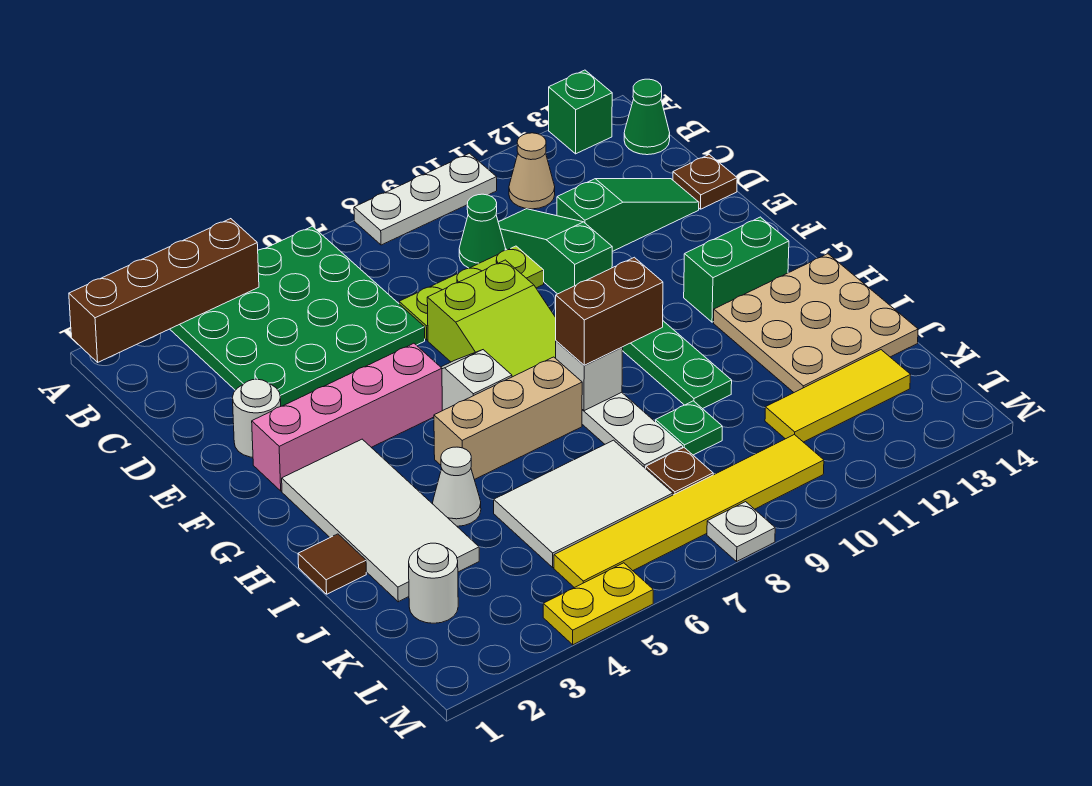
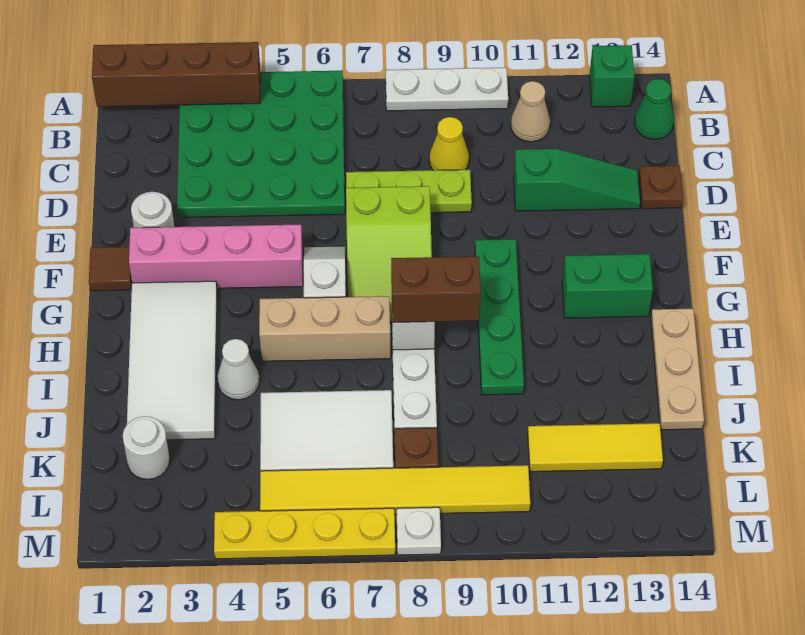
green cone C9 level 1 -> yellow cone C9 level 1
green slope C10:E10 level 1 top E -> none
tan plate H12:J14 level 1 -> tan plate H14:J14 level 1
brown tile I1 level 1 -> brown tile F1 level 1
green plate J9 level 1 -> none
yellow plate M4:M5 level 1 -> yellow plate M4:M7 level 1

